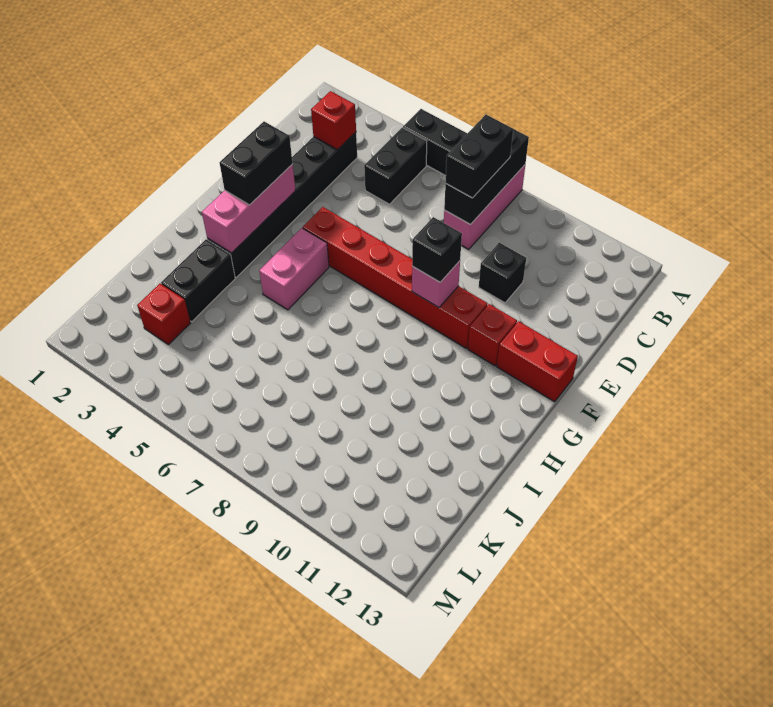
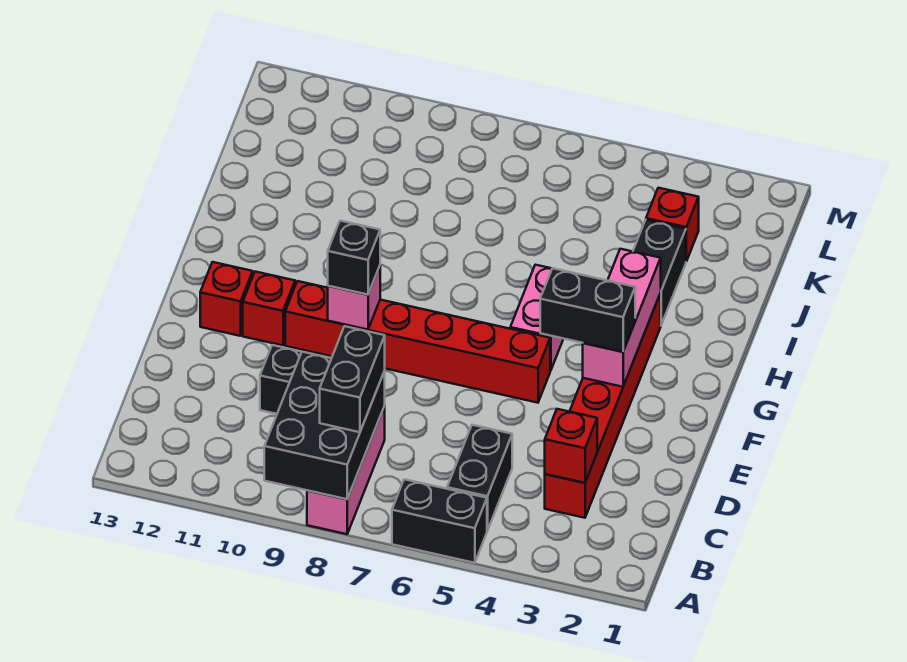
black brick A8:C8 level 2 -> black brick A8:C9 level 2
black brick C3:H3 level 1 -> red brick C3:H3 level 1
black brick F3:G3 level 3 -> black brick F3:F4 level 3
red brick F12:F13 level 1 -> red brick F12 level 1

